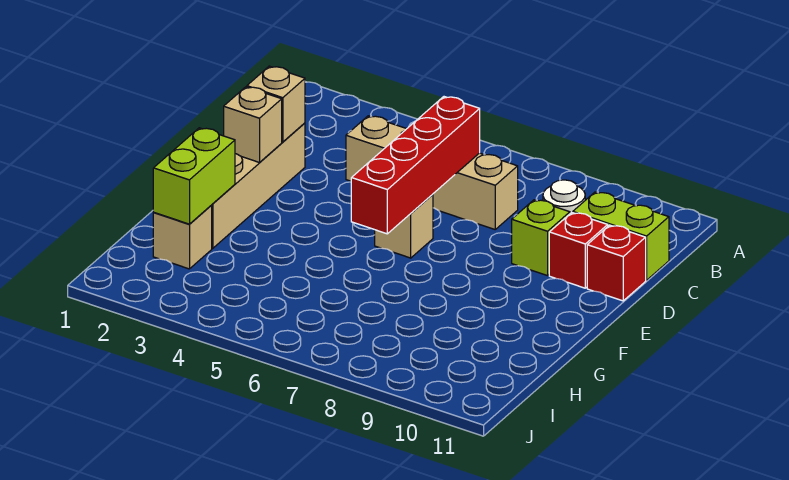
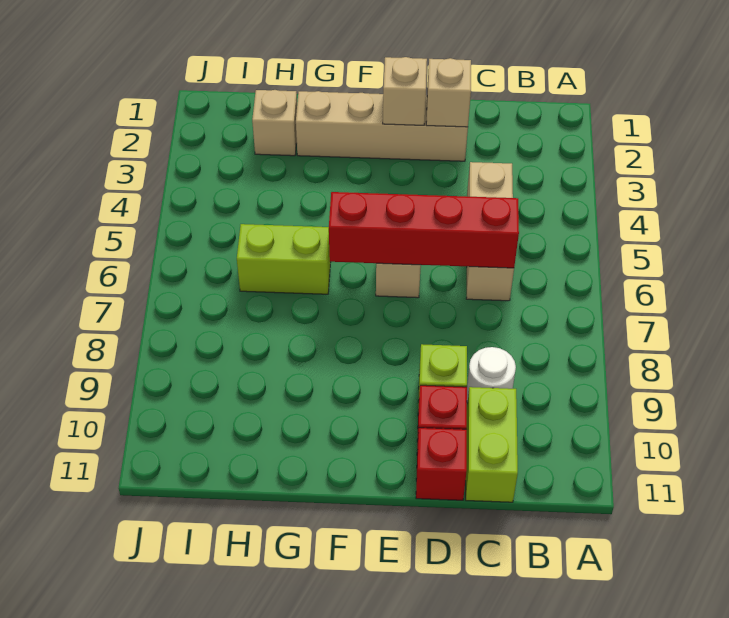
tan brick C4:C7 level 1 -> tan brick C4:C6 level 1
lime brick G2:H2 level 2 -> lime brick G6:H6 level 1

